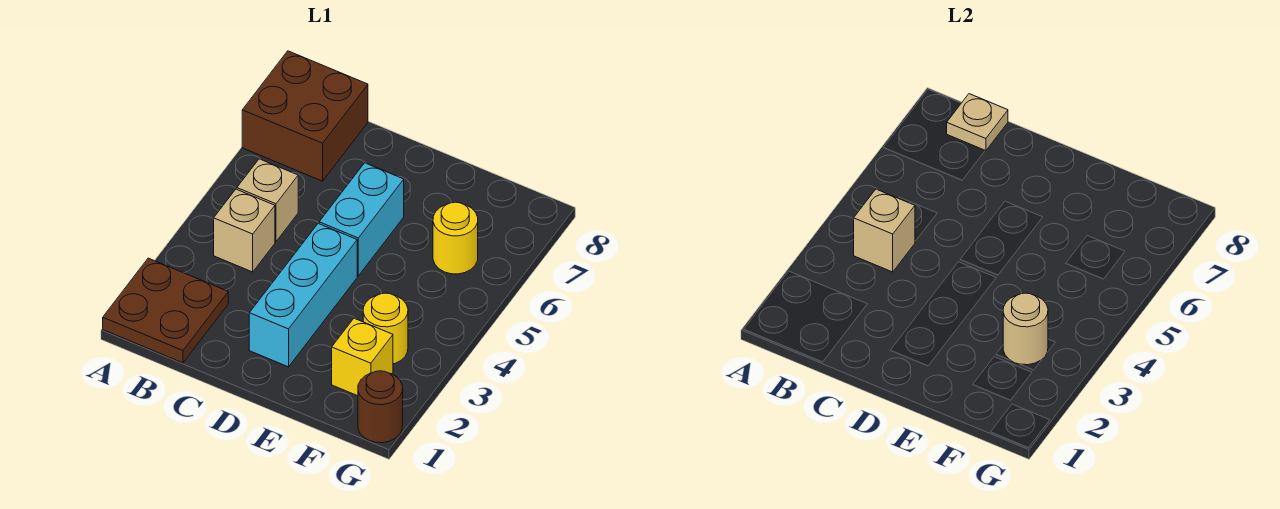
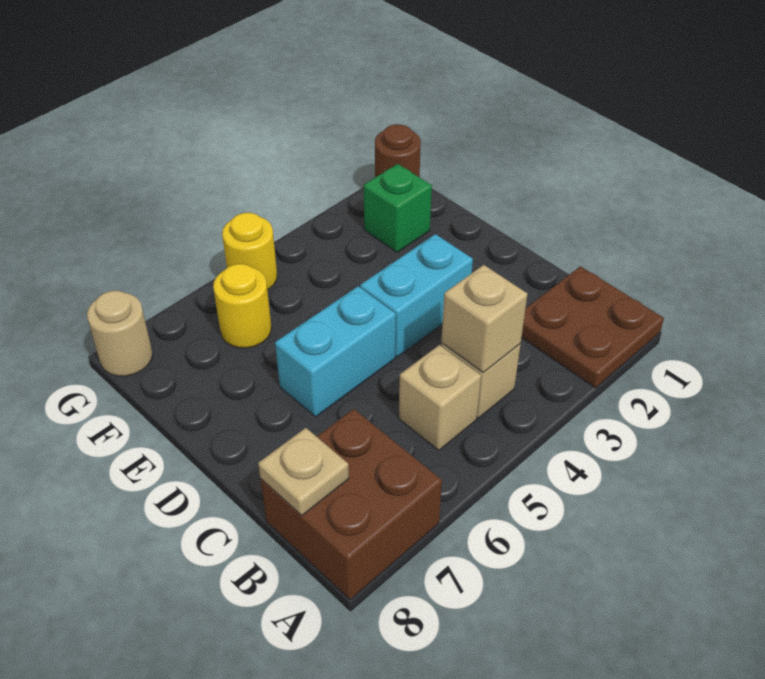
cyan brick D2:D4 level 1 -> cyan brick D3:D4 level 1
yellow brick F2 level 1 -> green brick F2 level 1
yellow round brick F3 level 1 -> yellow round brick G5 level 1
tan round brick F3 level 2 -> tan round brick G8 level 1

